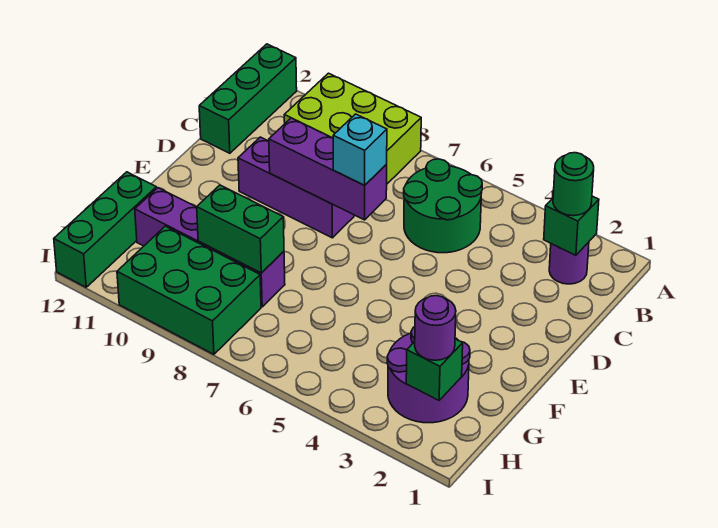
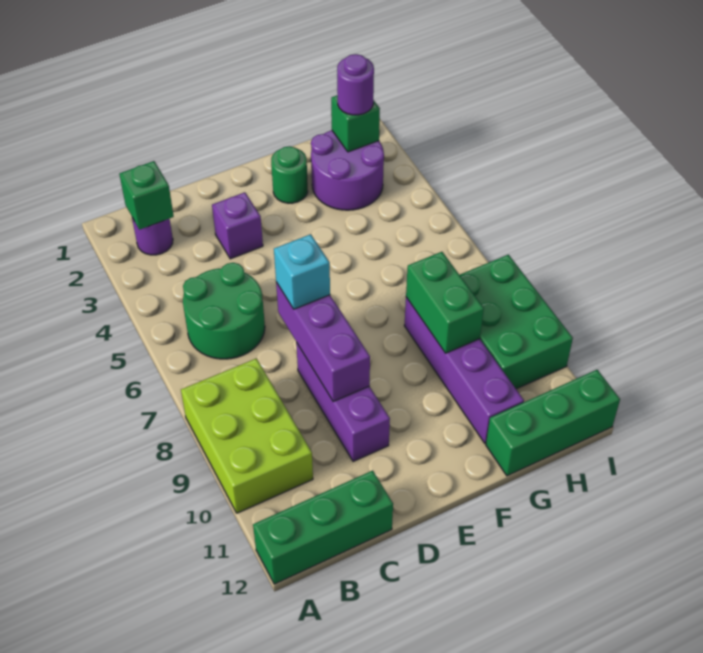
green round brick B2 level 3 -> green round brick F2 level 1
none -> purple brick D3 level 1

